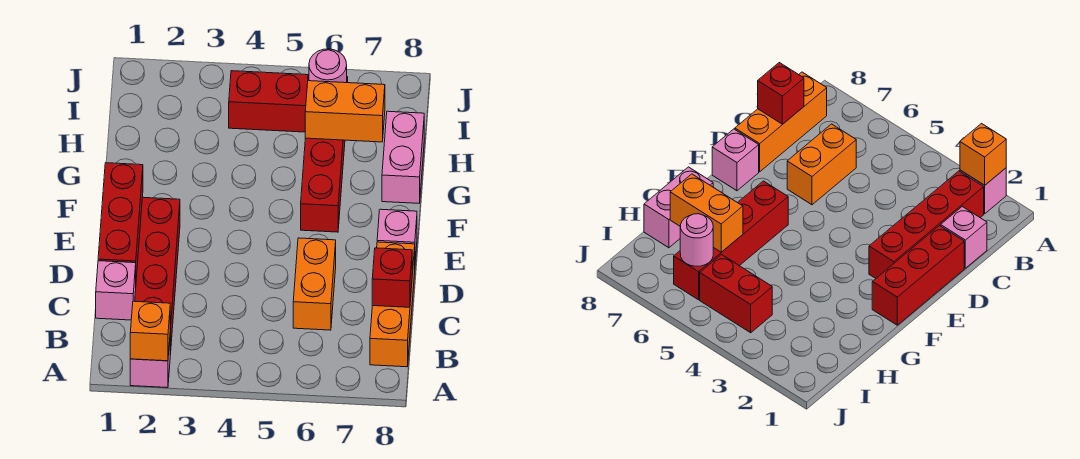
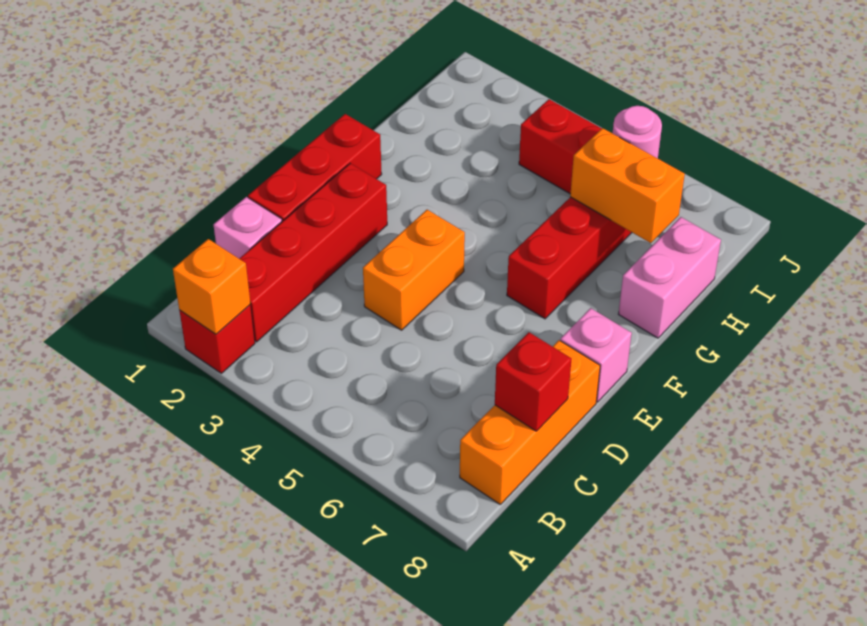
pink brick A2 level 1 -> red brick A2 level 1
orange brick C6:D6 level 1 -> orange brick D4:E4 level 1

